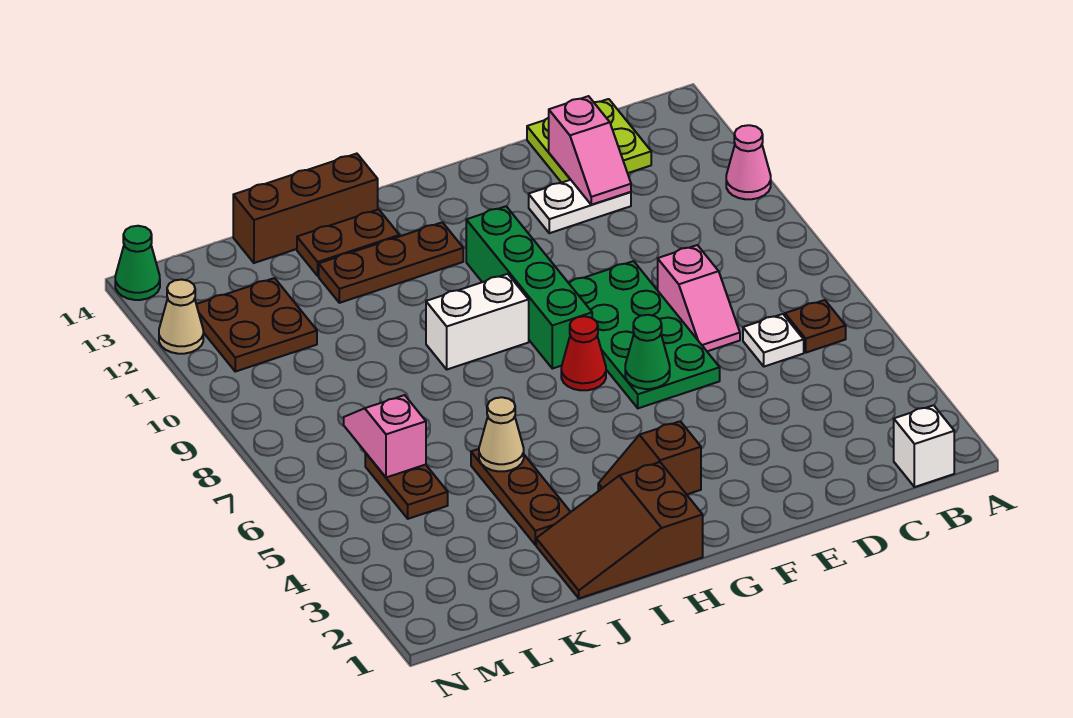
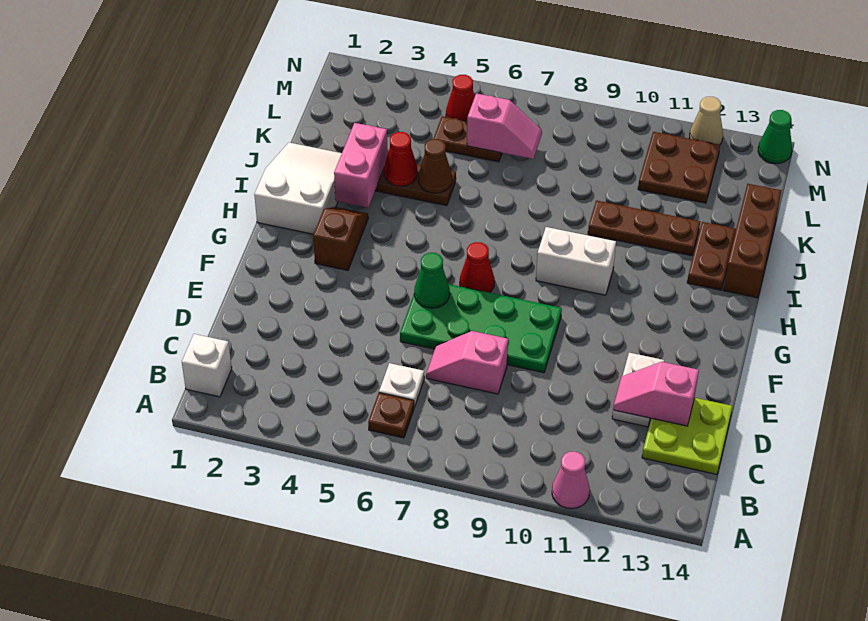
green brick G8:G11 level 1 -> none
brown slope H1:J2 level 1 top H -> white slope H1:J2 level 1 top H
white brick H9:I9 level 1 -> white brick H9:H10 level 1
brown plate H12:J12 level 1 -> brown plate J10:J12 level 1
none -> pink brick I3:J3 level 2
none -> red cone J4 level 2
tan cone J5 level 2 -> brown cone J5 level 2
none -> red cone M5 level 1

